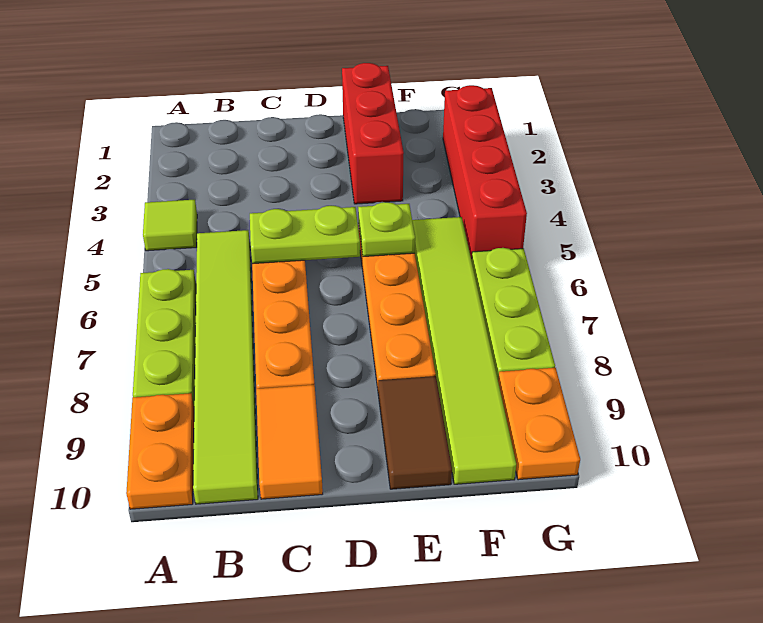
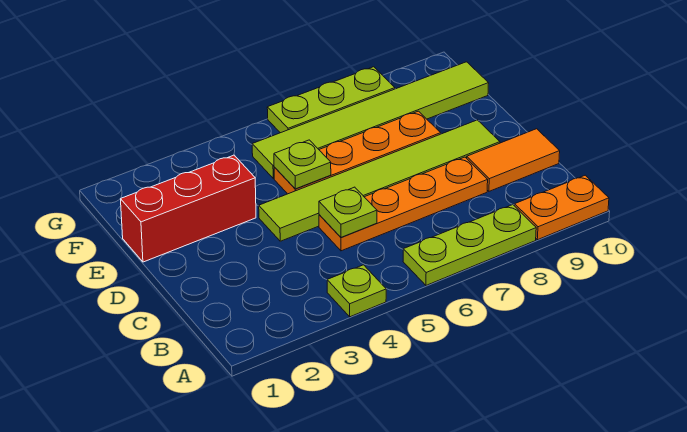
lime tile A4 level 1 -> lime plate A4 level 1
lime tile B5:B10 level 1 -> lime tile D4:D9 level 1
lime plate C5:D5 level 2 -> lime plate C5 level 2
brown tile E9:E10 level 1 -> none
red brick G2:G5 level 1 -> none
orange plate G9:G10 level 1 -> none

